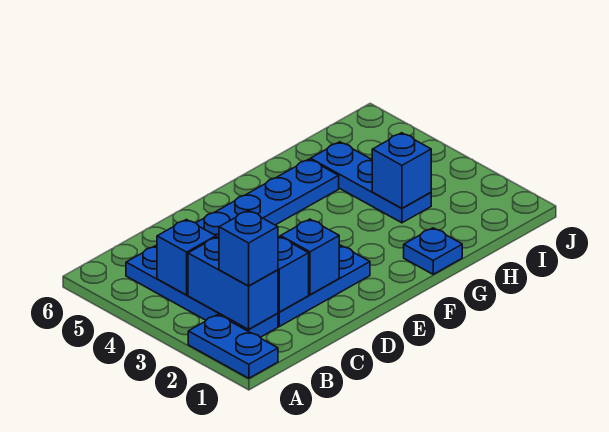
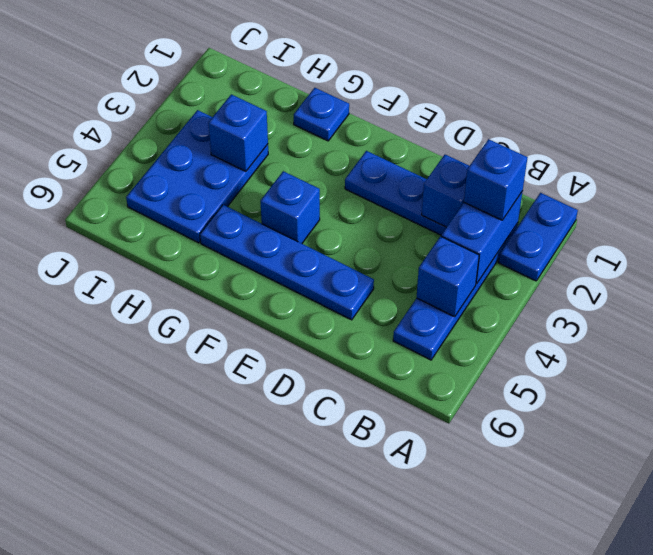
blue brick D2 level 2 -> blue brick F4 level 1
blue plate H3:H5 level 1 -> blue plate H3:I5 level 1

